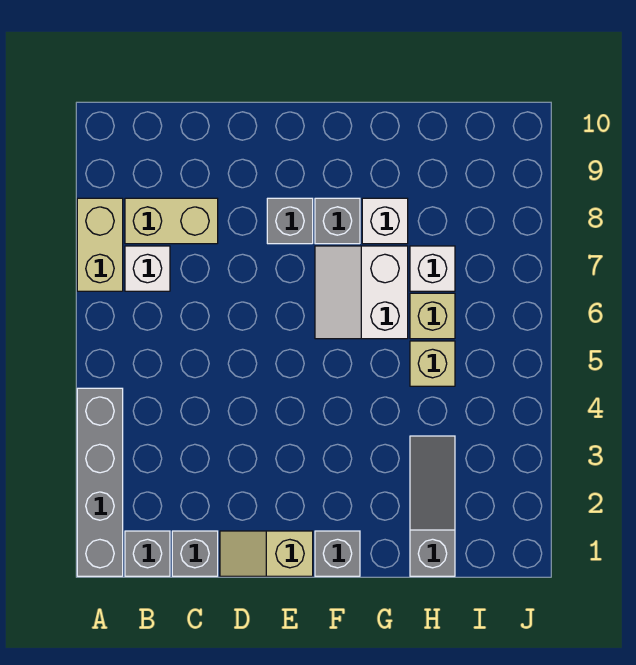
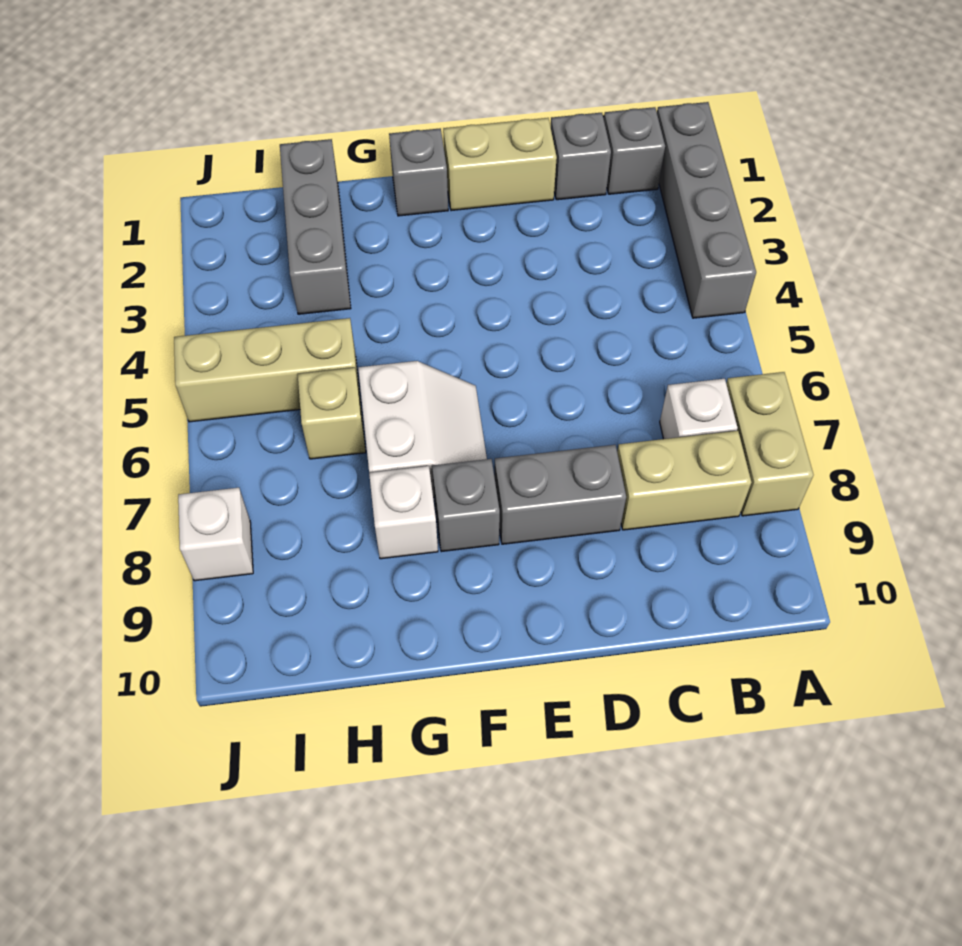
tan slope D1:E1 level 1 top E -> tan brick D1:E1 level 1
grey brick E8 level 1 -> grey brick D8:E8 level 1
grey slope H1:H3 level 1 top 1 -> grey brick H1:H3 level 1
tan brick H5 level 1 -> tan brick H5:J5 level 1
white brick H7 level 1 -> white brick J8 level 1

